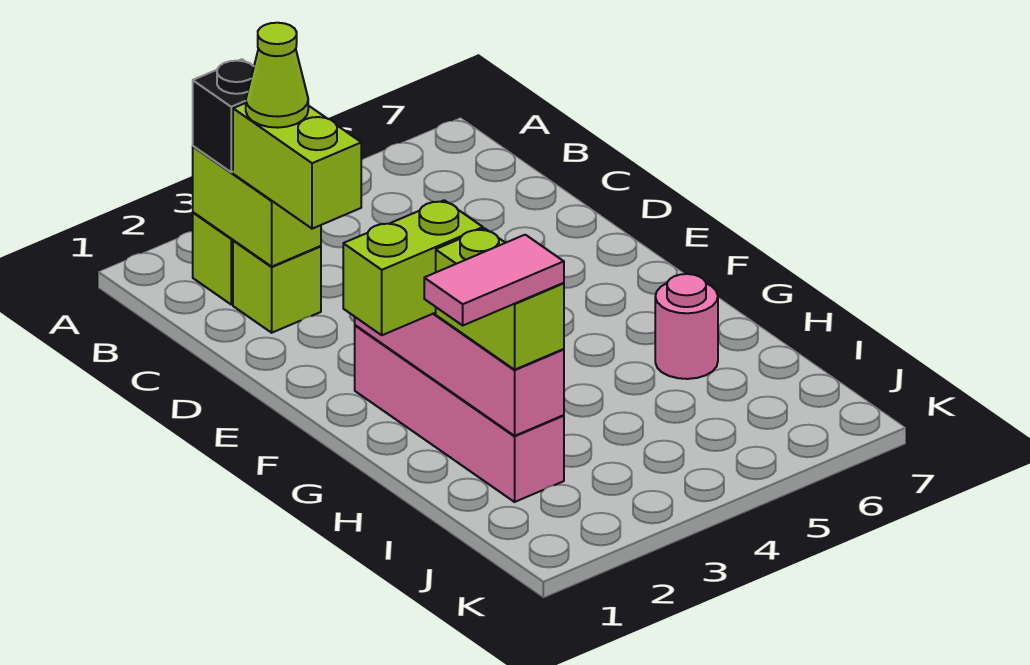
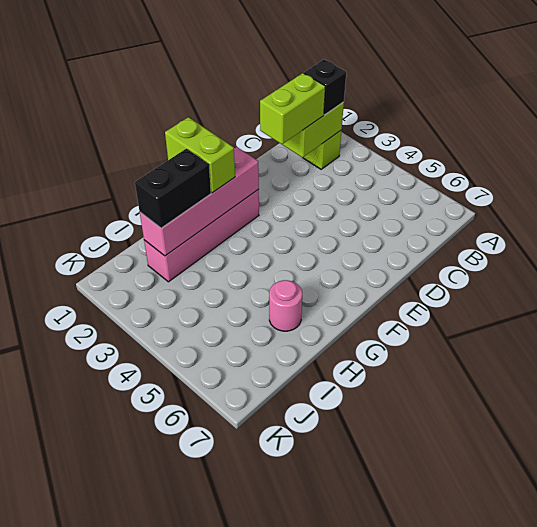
lime brick C2 level 1 -> none
lime cone C2 level 4 -> none
lime brick H2:I2 level 3 -> black brick H2:I2 level 3
pink tile I1:I2 level 4 -> none

